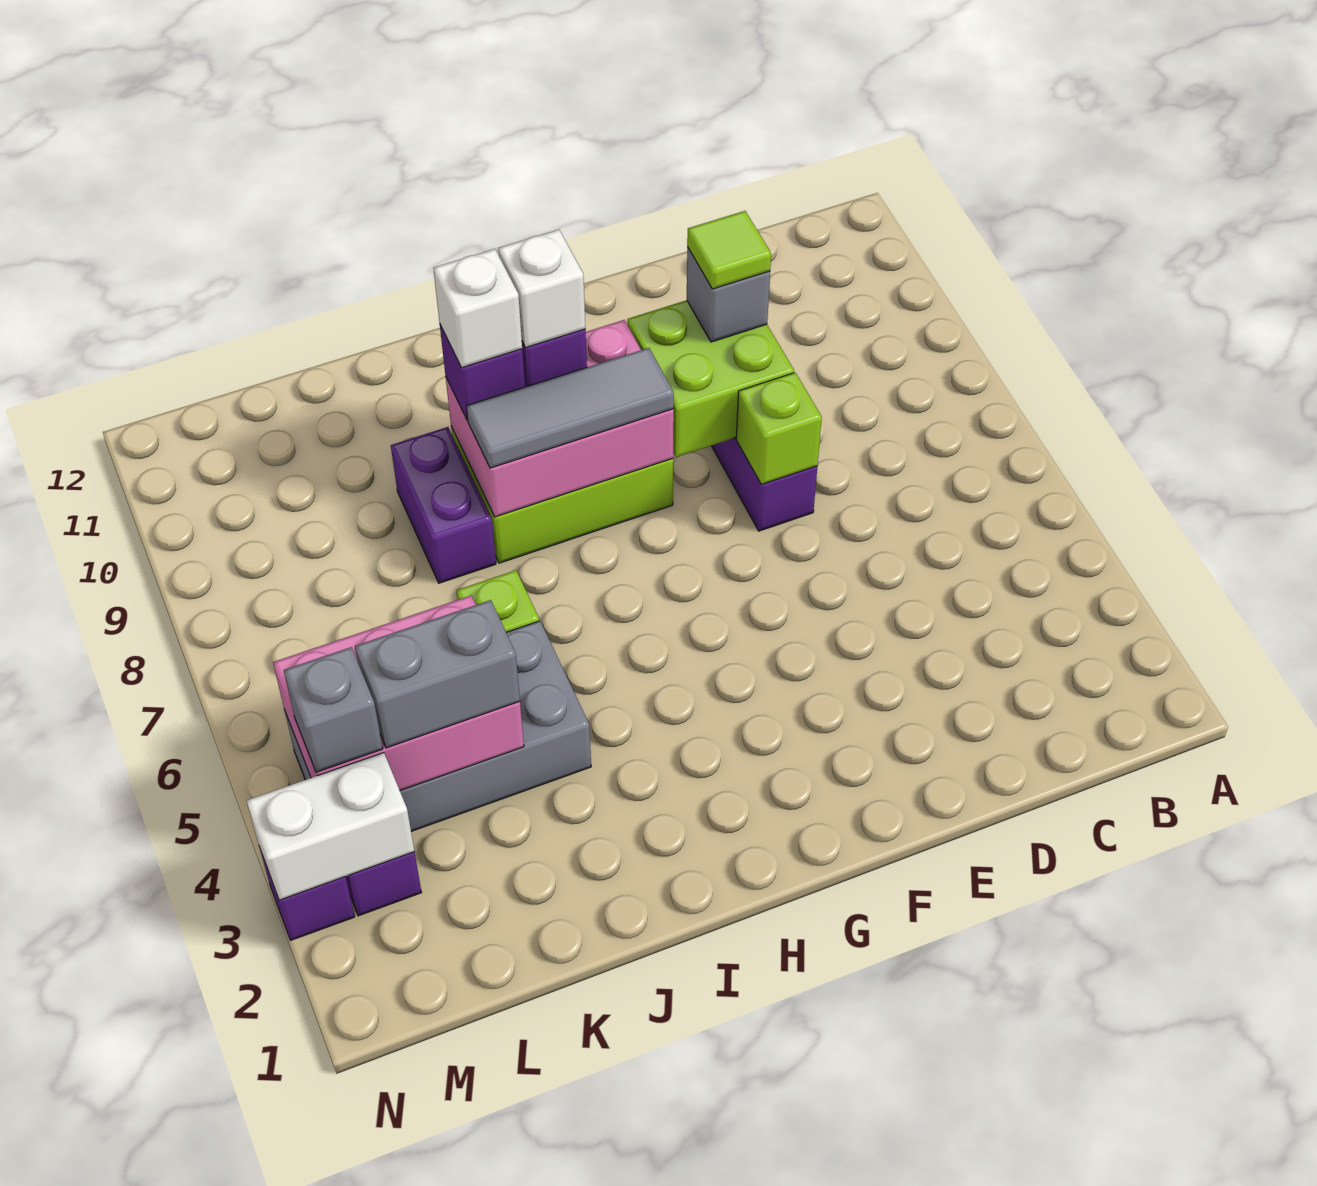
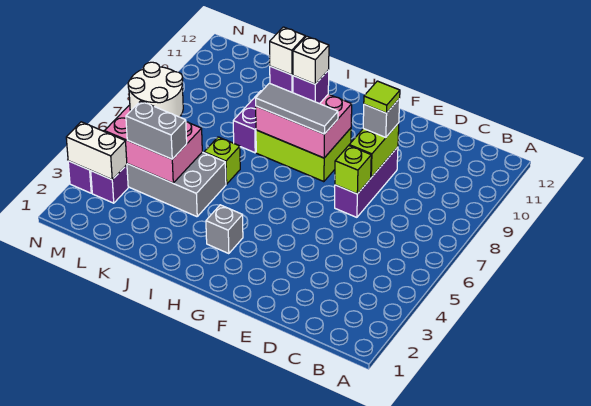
lime brick E8:F9 level 2 -> lime brick E8:E9 level 2
none -> white round brick L5:M6 level 3
grey brick M4 level 3 -> grey brick H3 level 1

